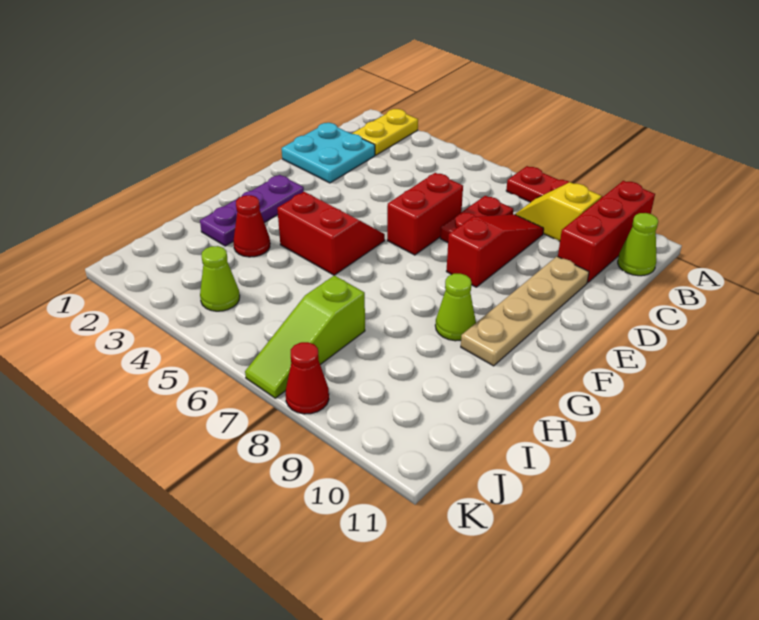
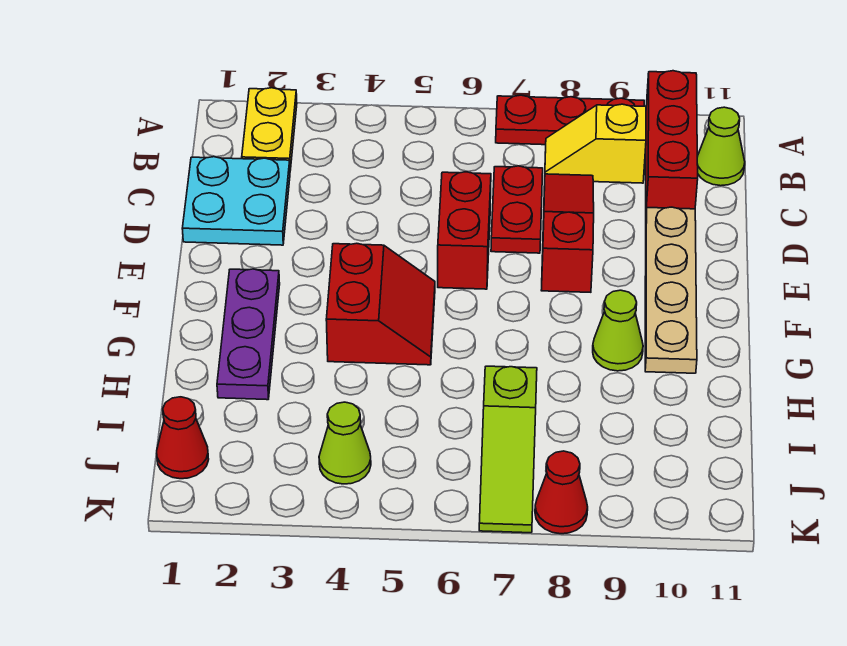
red slope F4:G5 level 1 top G -> red slope F4:G5 level 1 top 4
red cone H3 level 1 -> red cone J1 level 1

